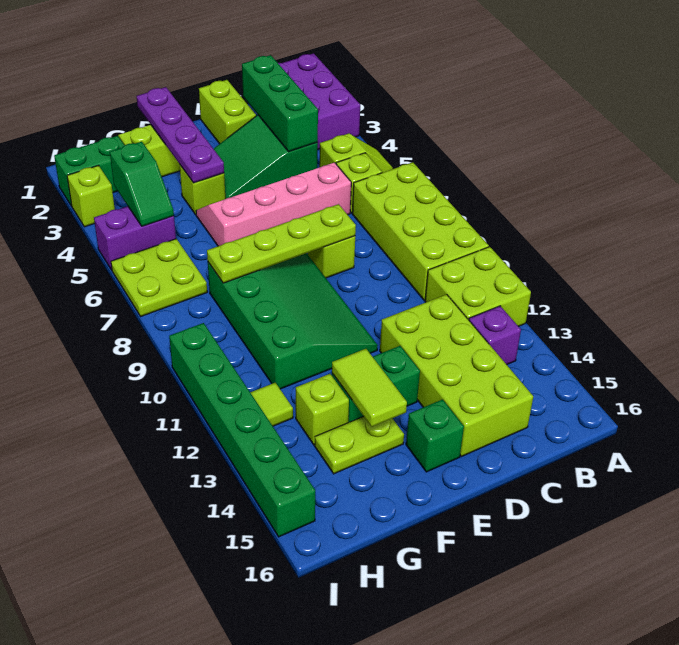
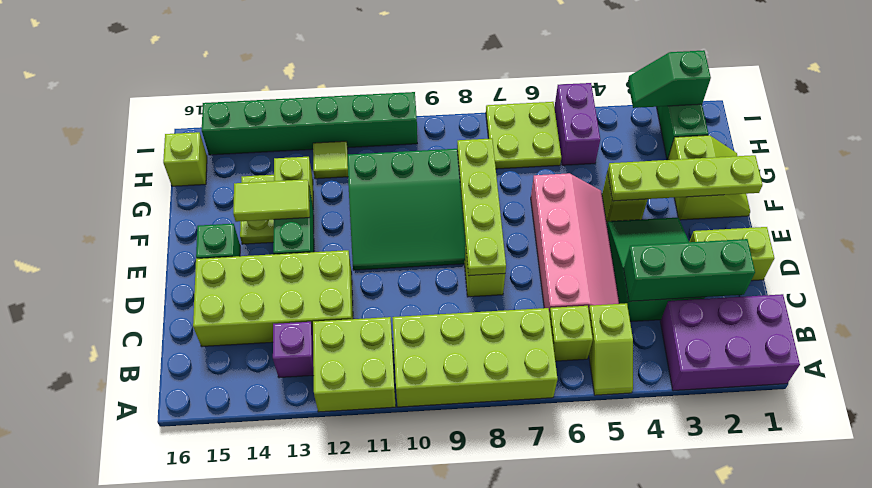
purple plate F1:F4 level 2 -> lime plate F1:F4 level 2
green slope H4:H5 level 2 top 4 -> green slope I2:I3 level 2 top 2
lime brick I3 level 1 -> lime brick H16 level 1

